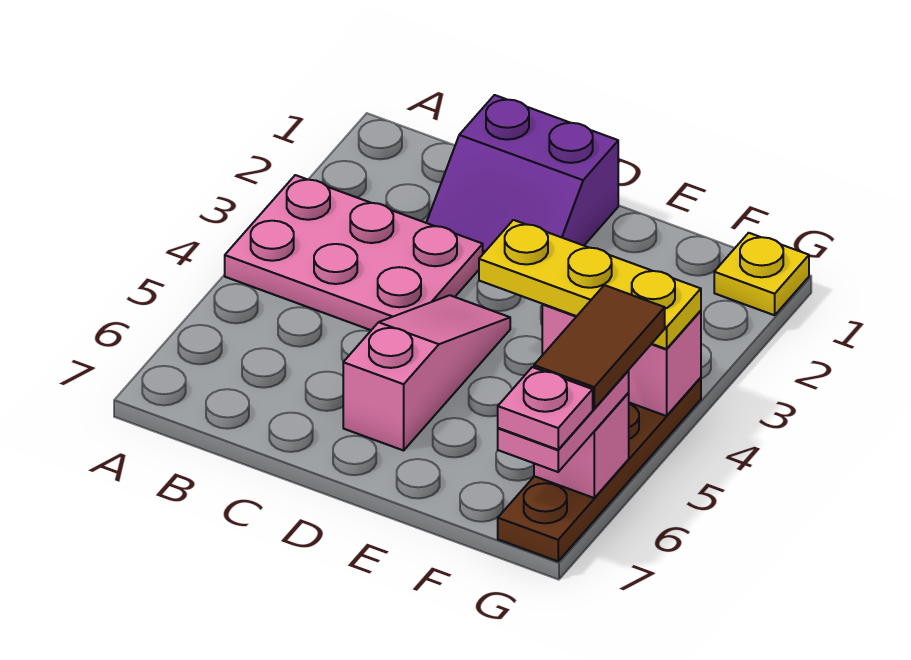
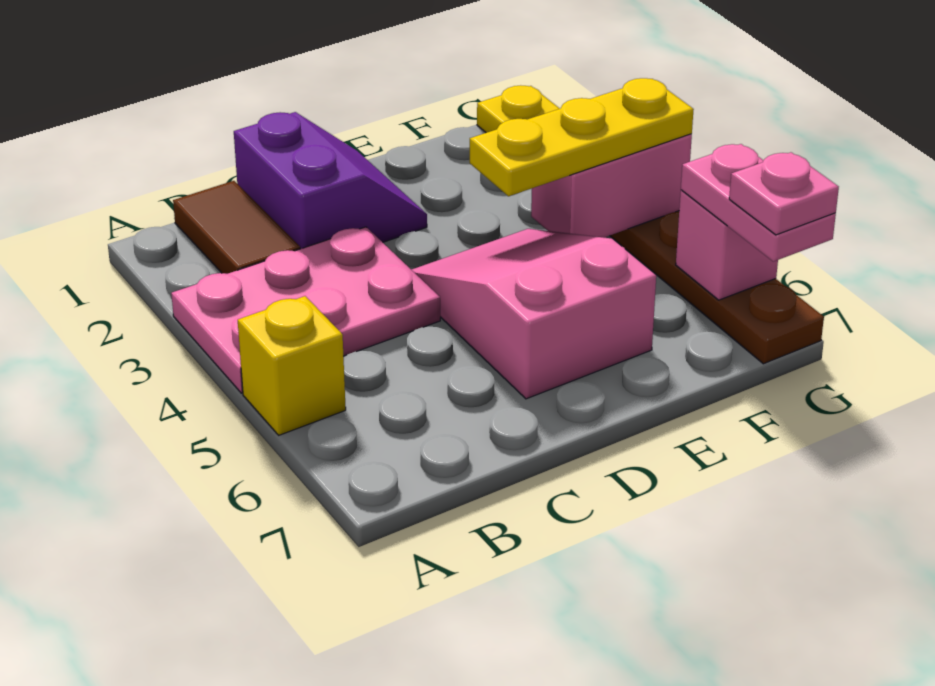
none -> yellow brick A5 level 1
purple slope C1:D2 level 1 top 1 -> purple slope C1:D2 level 1 top C
pink slope D4:D6 level 1 top 6 -> pink slope D4:E6 level 1 top 6
brown tile G5:G6 level 4 -> brown tile B1:B2 level 1

